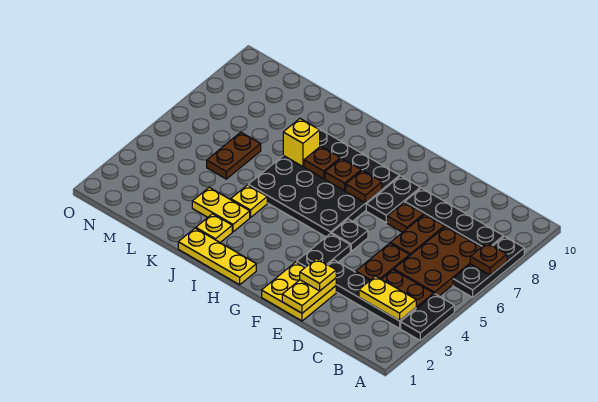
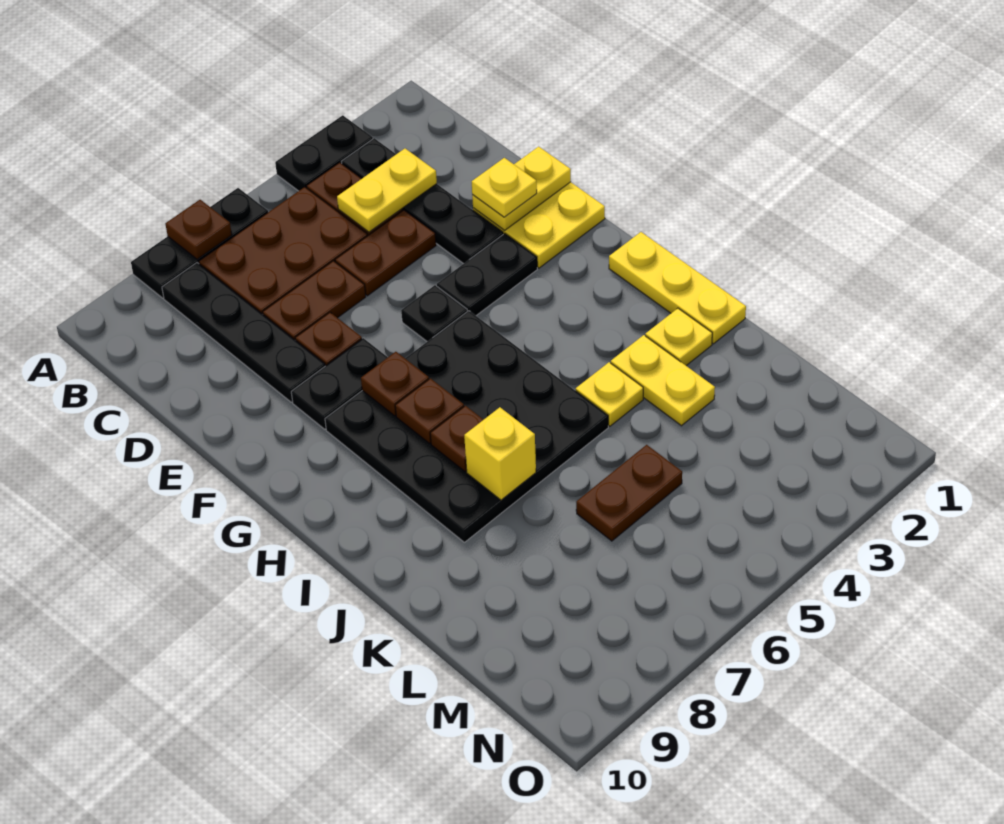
yellow plate B3:C3 level 2 -> yellow plate C3:C4 level 2

